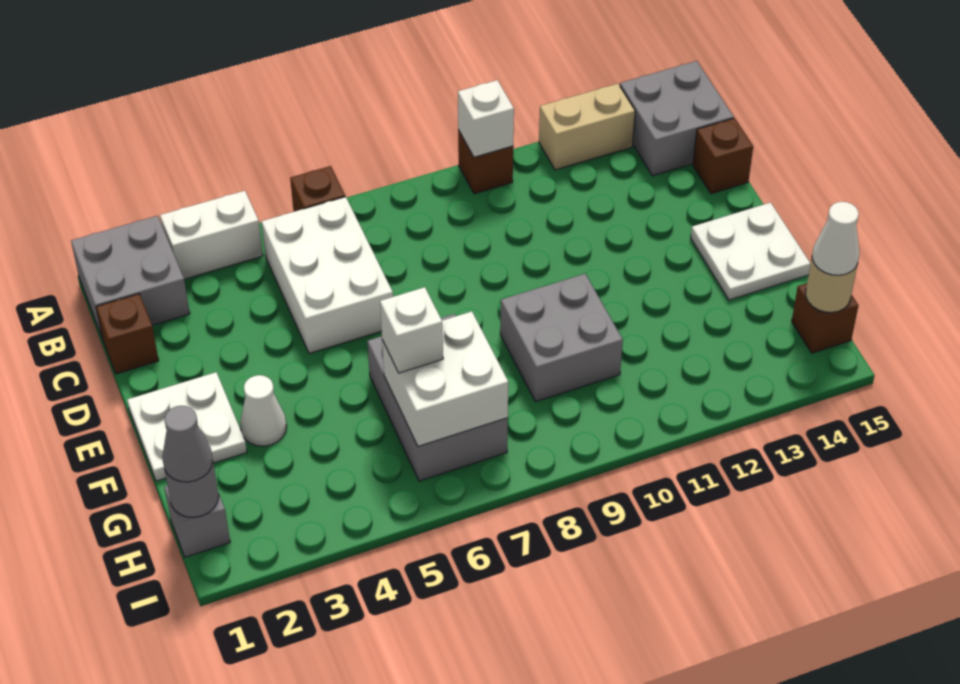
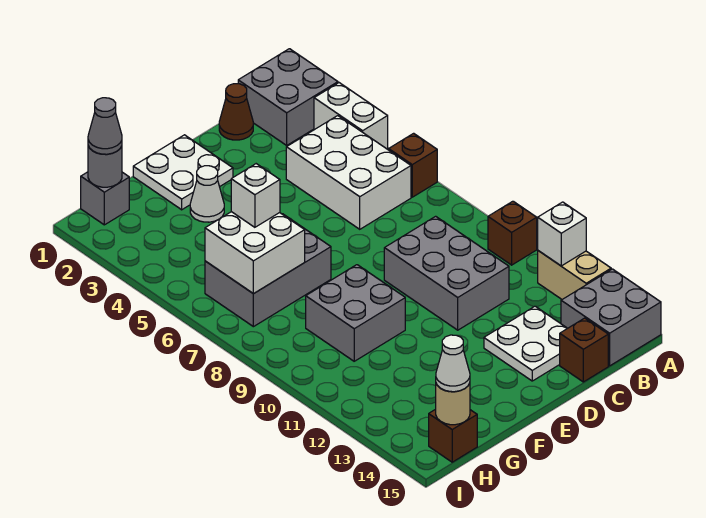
white brick A10 level 2 -> white brick A12 level 2
white brick B5:D6 level 1 -> white brick B4:C6 level 1
brown brick C1 level 1 -> brown cone C1 level 1
none -> grey brick C9:D11 level 1
white plate E14:F15 level 1 -> white plate C13:D14 level 1

